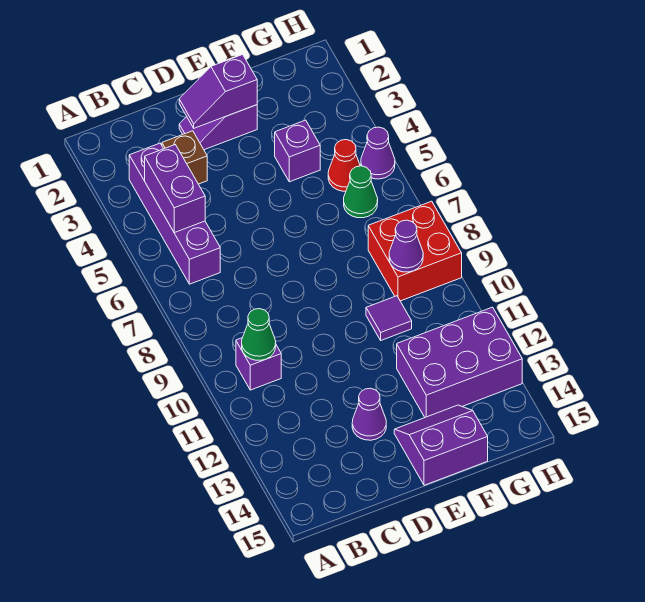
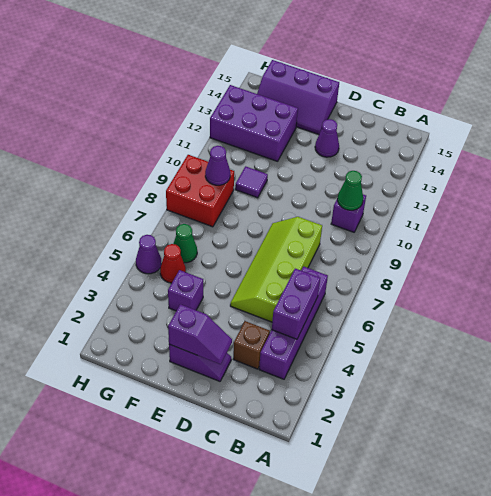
none -> lime slope C5:D8 level 1 top C
purple slope E14:F15 level 1 top 15 -> purple slope E14:G15 level 1 top 15

